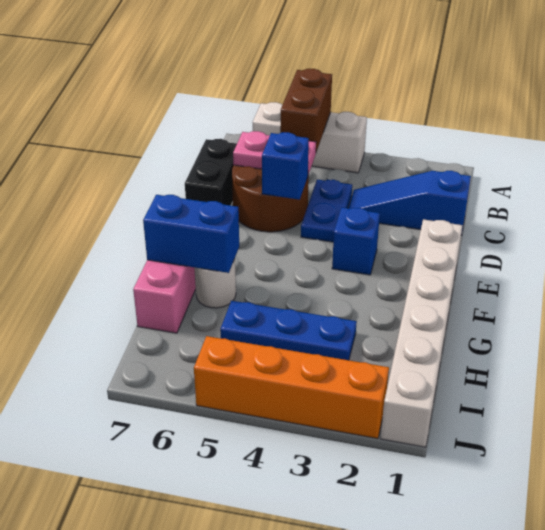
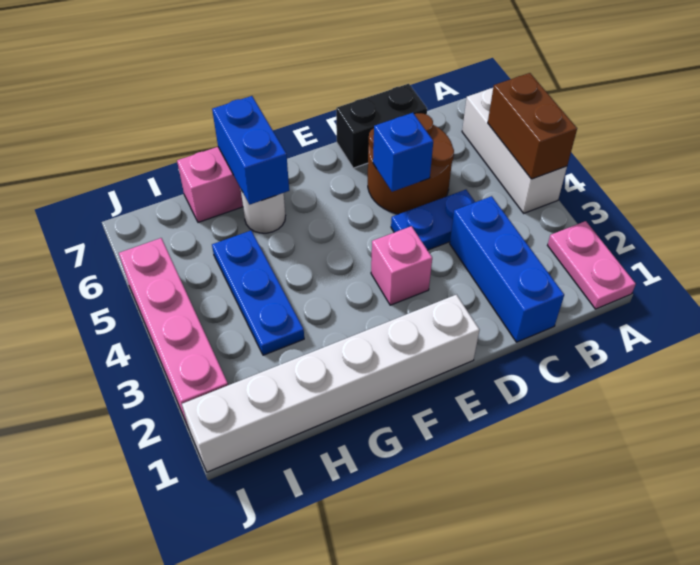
brown brick A5:B5 level 2 -> brown brick A4:A5 level 2
blue slope C1:C3 level 1 top 1 -> blue brick C1:C3 level 1
pink plate C5:C6 level 2 -> pink plate A1:A2 level 1
blue brick E3 level 1 -> pink brick E3 level 1
orange brick J2:J5 level 1 -> pink brick J2:J5 level 1

